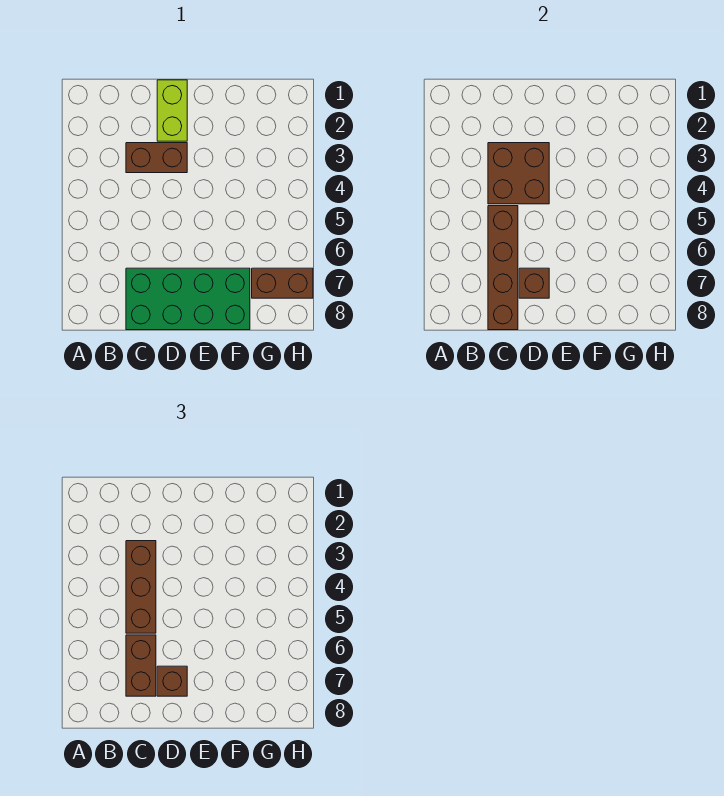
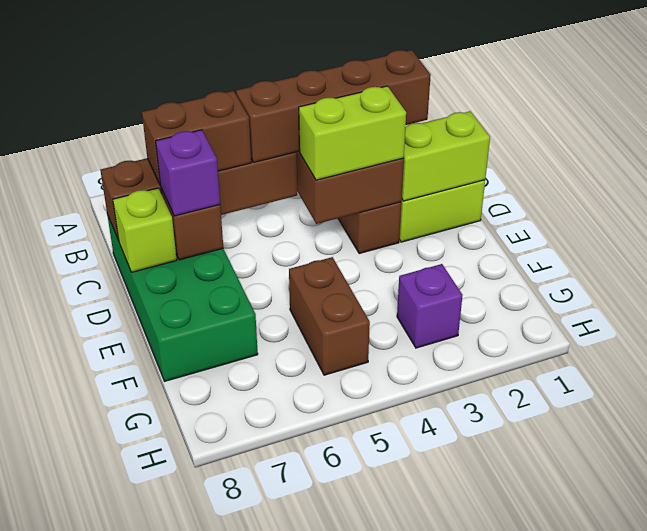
brown brick C3:C5 level 3 -> brown brick C2:C5 level 3
none -> lime brick D1:D2 level 2
none -> lime brick D3:D4 level 3
brown brick D7 level 3 -> purple brick D7 level 3
none -> lime brick D8 level 2
none -> purple brick G3 level 1
brown brick G7:H7 level 1 -> brown brick F5:G5 level 1

